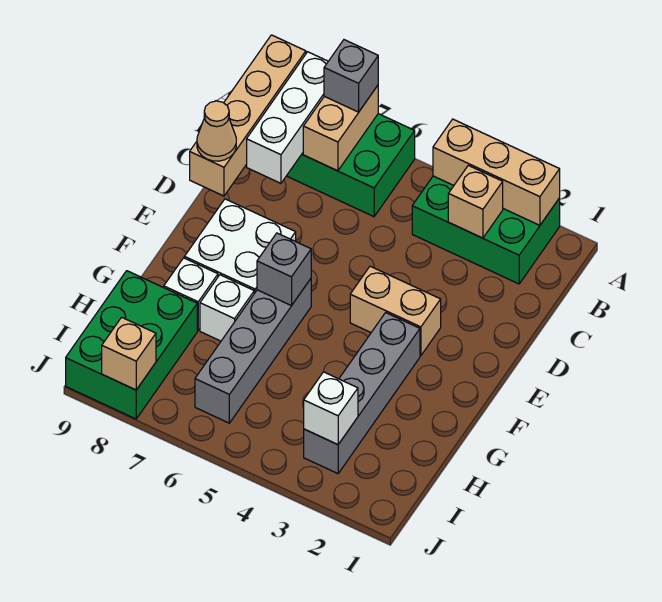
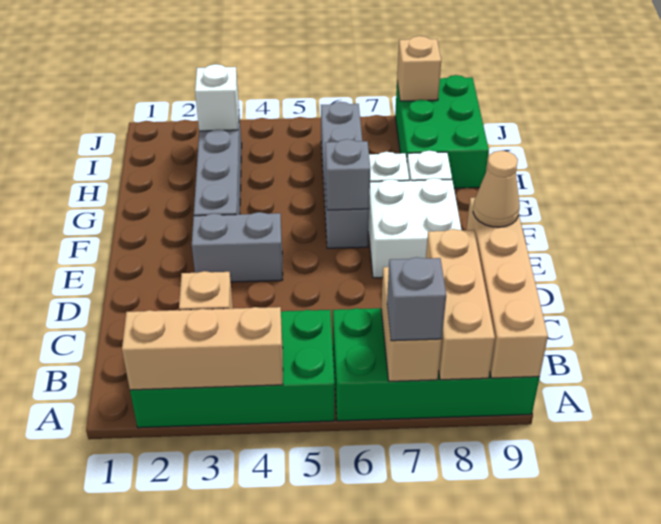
green brick A2:B4 level 1 -> green brick A2:B5 level 1
white brick A8:C8 level 2 -> tan brick A8:C8 level 2
tan brick E3:E4 level 1 -> grey brick E3:E4 level 1

